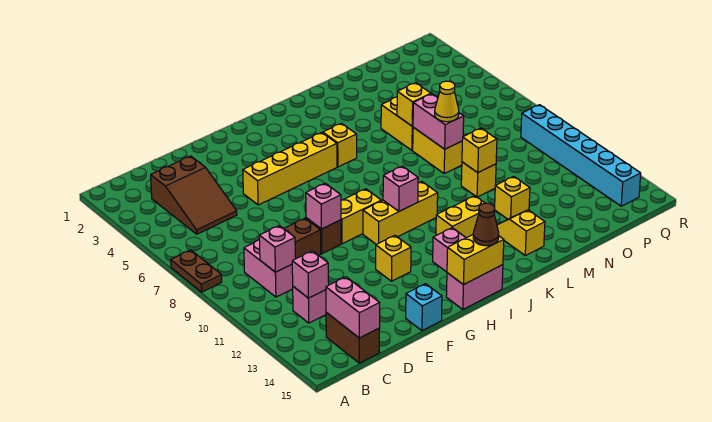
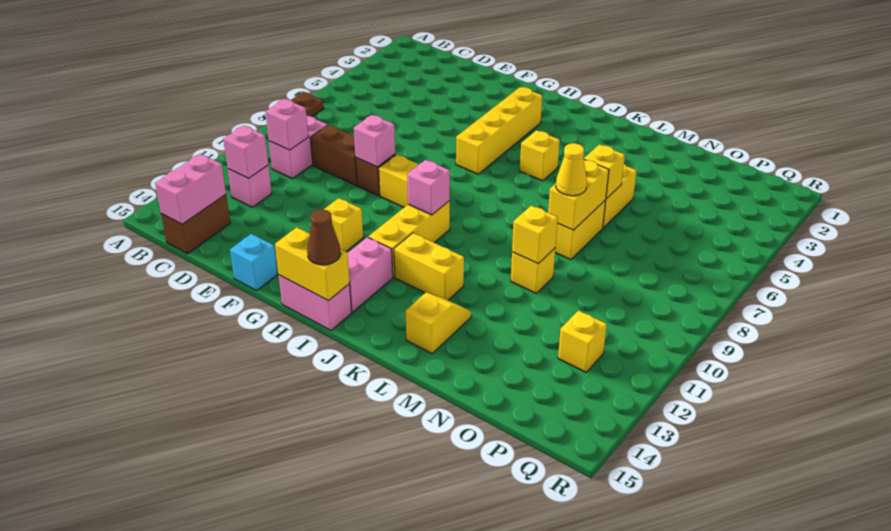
brown slope C3:D5 level 1 top 3 -> none
yellow brick F5:I5 level 1 -> yellow brick H3:H6 level 1
yellow brick H10:J10 level 1 -> yellow brick I10:I12 level 1
pink brick M7:M8 level 2 -> yellow brick M7:M8 level 2
yellow brick M12 level 1 -> yellow brick P12 level 1
cyan brick Q9:Q14 level 1 -> none

